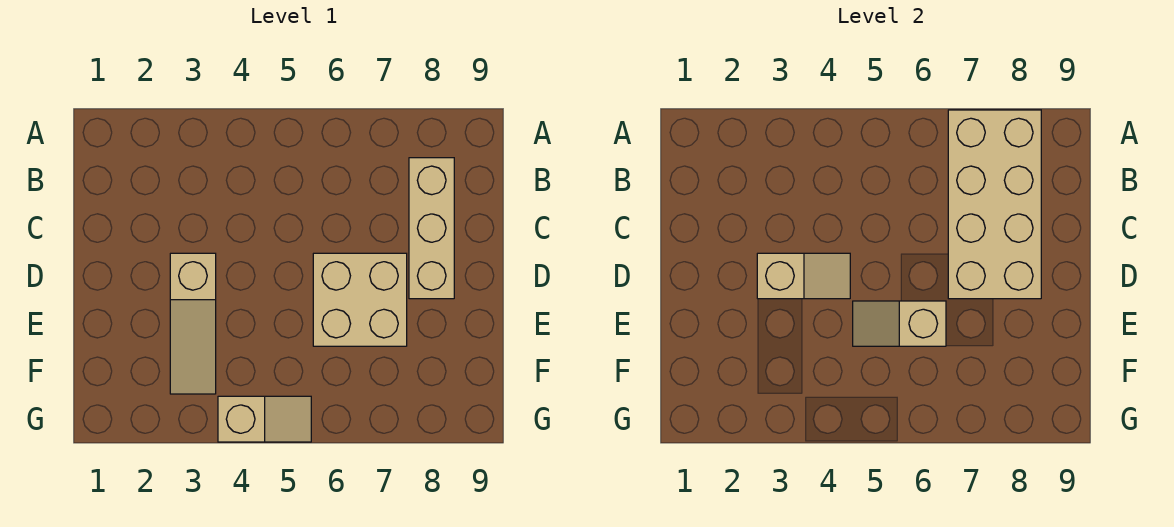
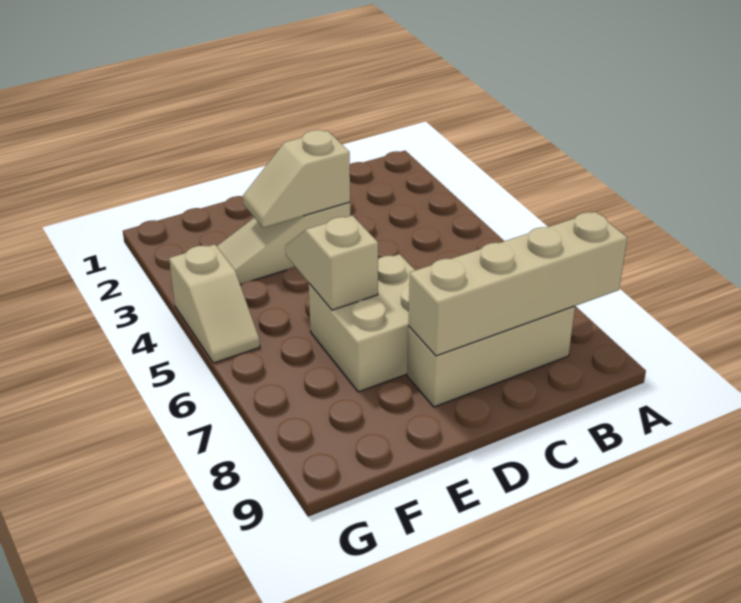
tan brick A7:D8 level 2 -> tan brick A8:D8 level 2
tan slope D3:D4 level 2 top 3 -> tan slope D3:E3 level 2 top D

